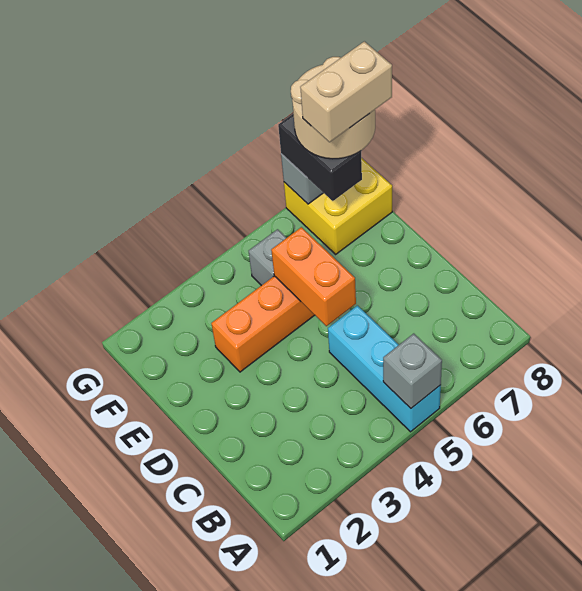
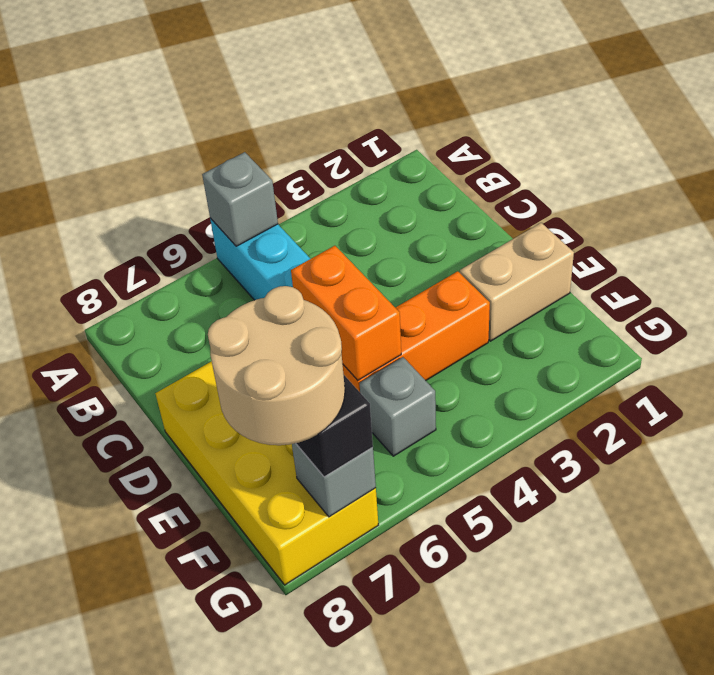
yellow brick F7:G8 level 1 -> yellow brick D7:G8 level 1
tan brick F7:F8 level 5 -> tan brick E1:E2 level 1

